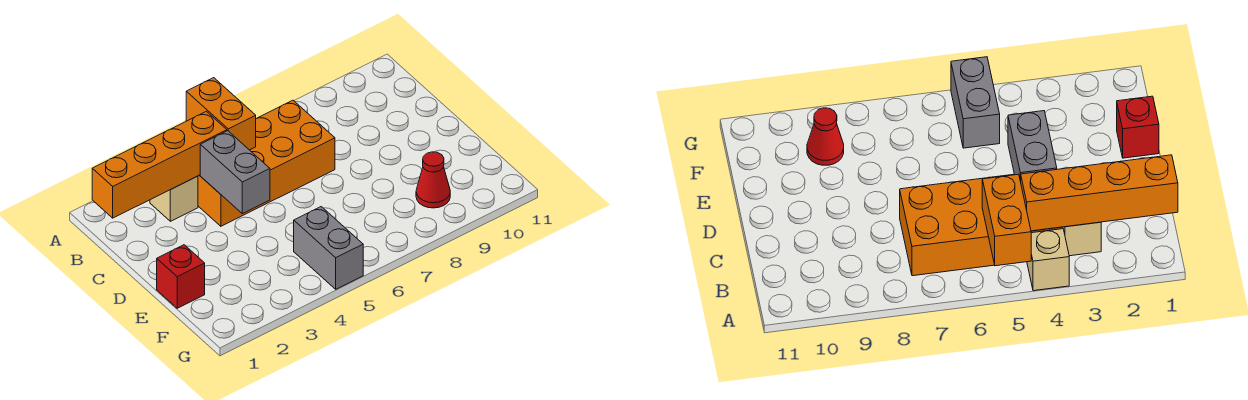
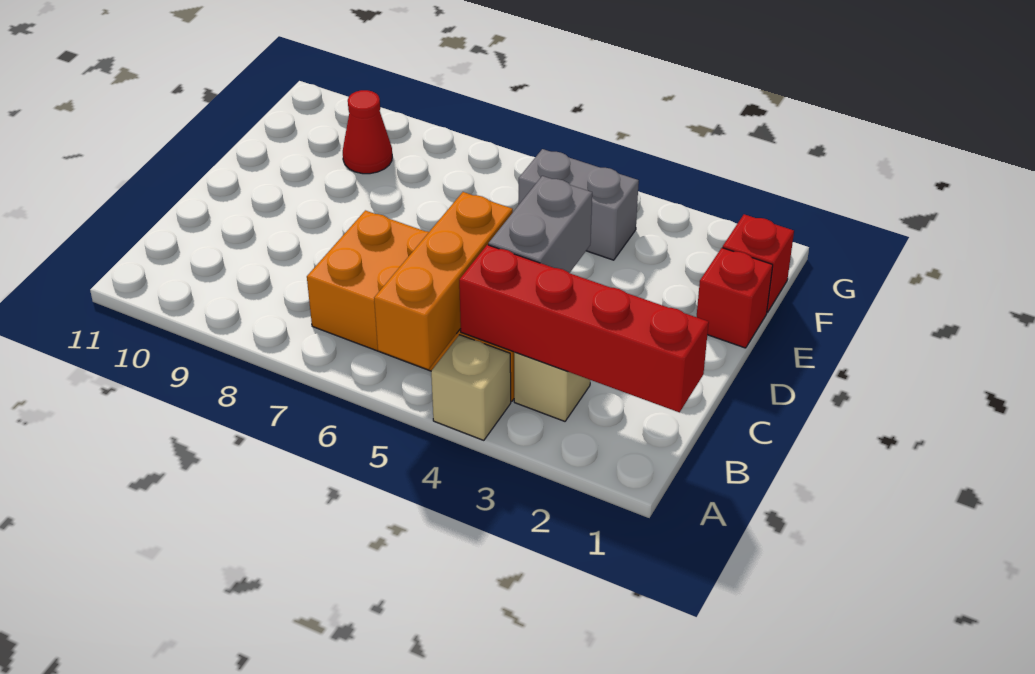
orange brick A5:B5 level 2 -> orange brick A5:C5 level 2
orange brick B1:B4 level 2 -> red brick B1:B4 level 2
none -> red brick F1 level 1
grey brick F5:G5 level 1 -> grey brick F4:F5 level 1

